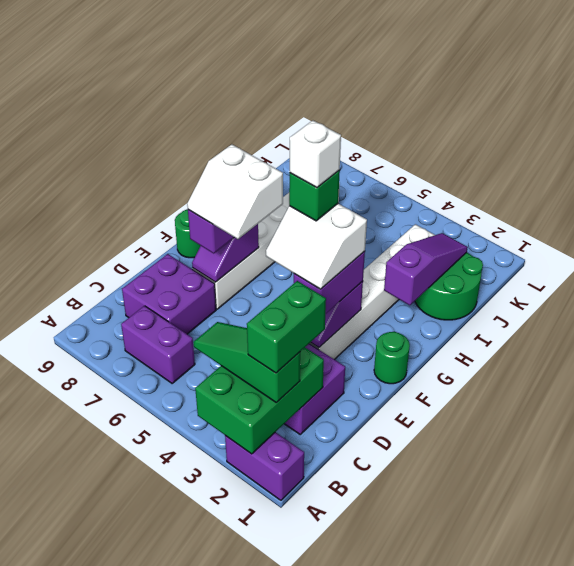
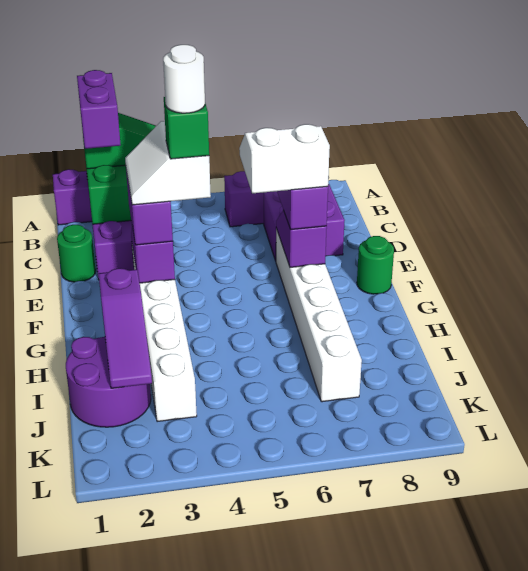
green brick B2:C2 level 4 -> purple brick B2:C2 level 4
white slope E3:F4 level 4 top F -> white slope E3:F4 level 4 top 4
green round brick F1 level 1 -> green round brick D1 level 1
white brick F4 level 6 -> white round brick F4 level 6
green round brick I1:J2 level 1 -> purple round brick I1:J2 level 1

